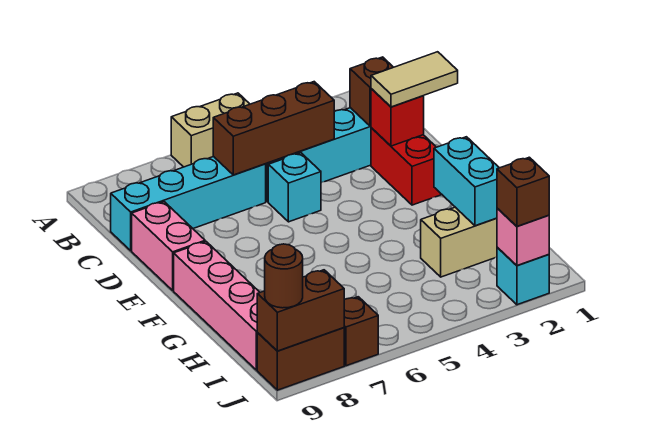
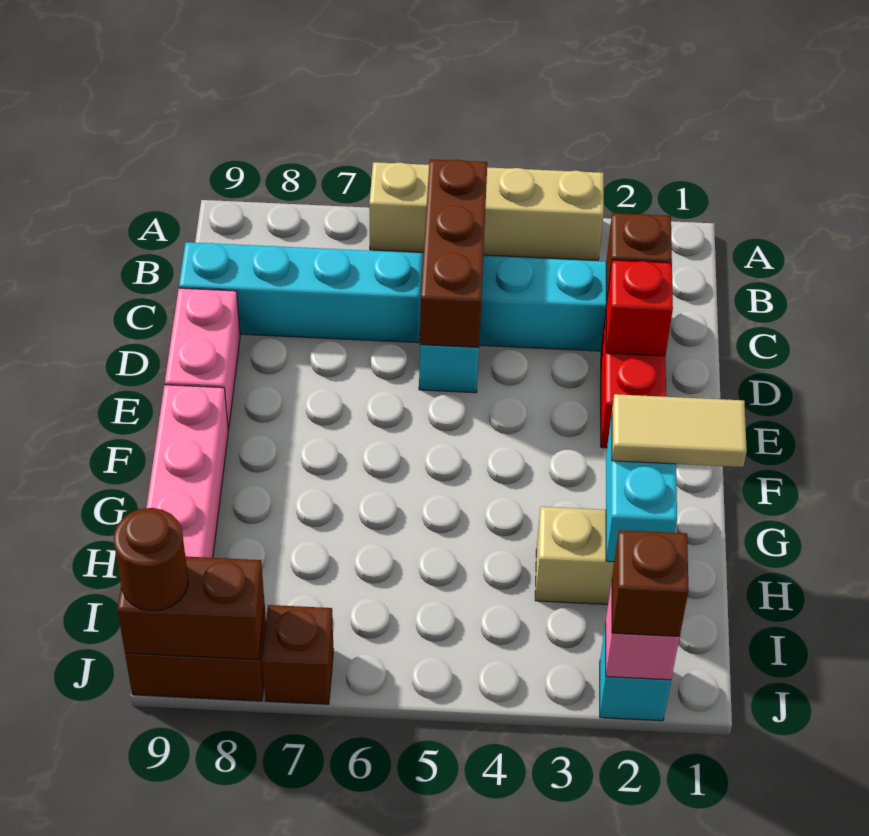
tan brick A5:A6 level 1 -> tan brick A3:A6 level 1
brown brick C4:C6 level 2 -> brown brick B5:D5 level 2
tan tile D1:D2 level 3 -> tan tile G1:G2 level 3

